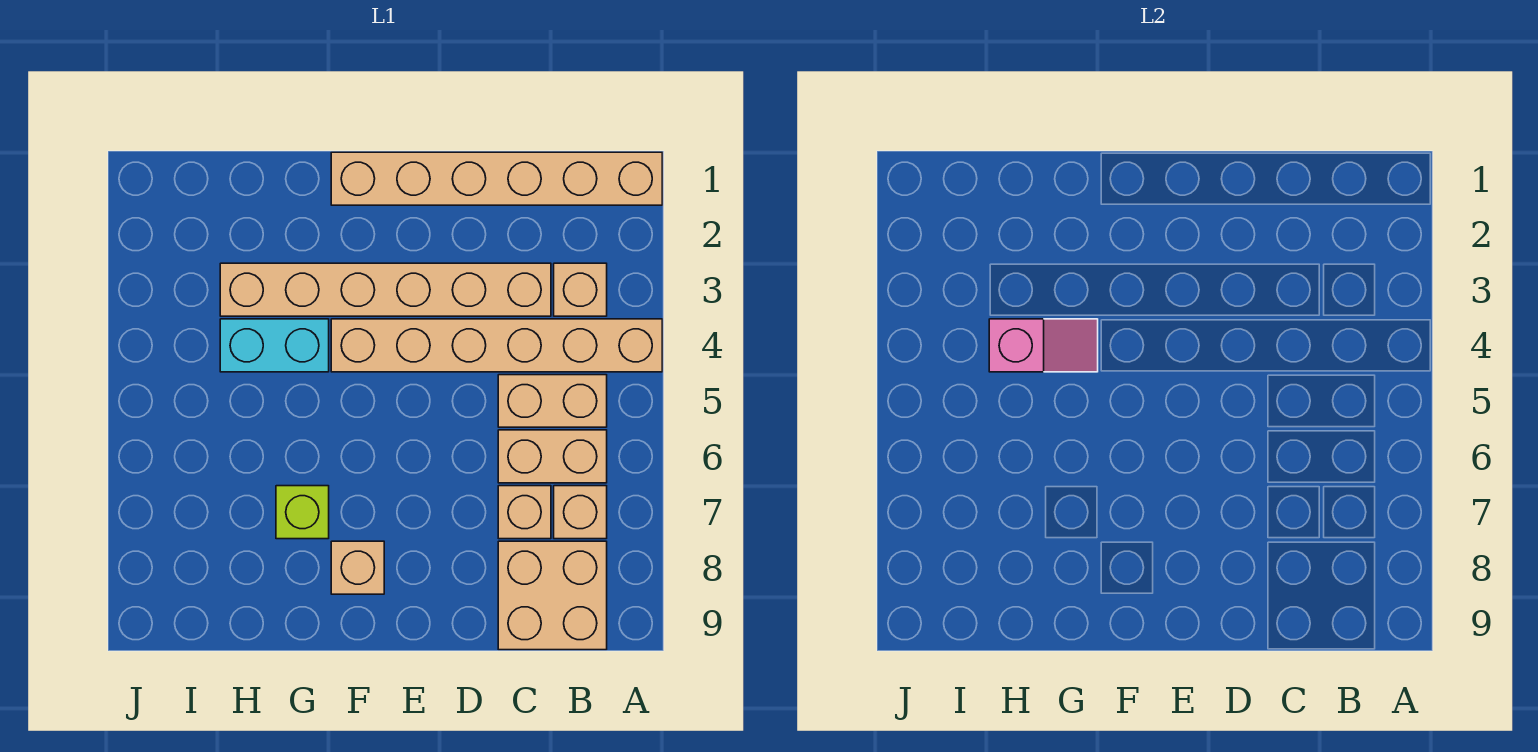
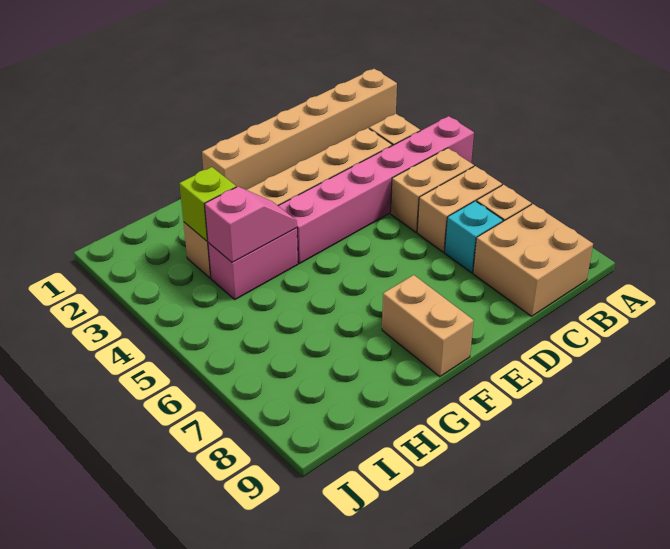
tan brick A4:F4 level 1 -> pink brick A4:F4 level 1
tan brick C7 level 1 -> cyan brick C7 level 1
tan brick F8 level 1 -> tan brick F8:F9 level 1
cyan brick G4:H4 level 1 -> pink brick G4:H4 level 1
lime brick G7 level 1 -> lime brick H3 level 2

